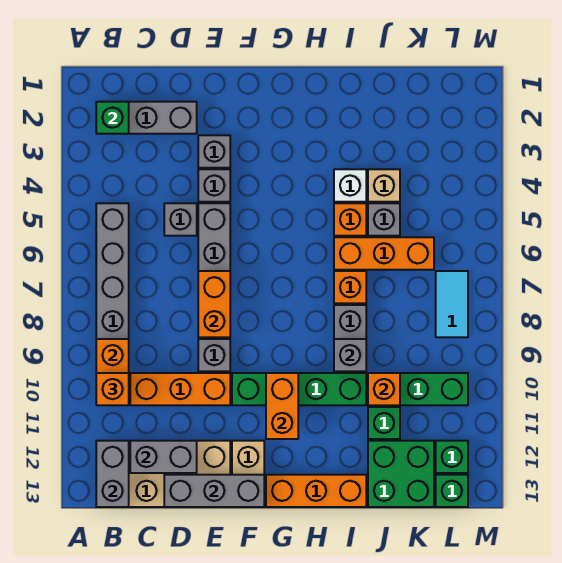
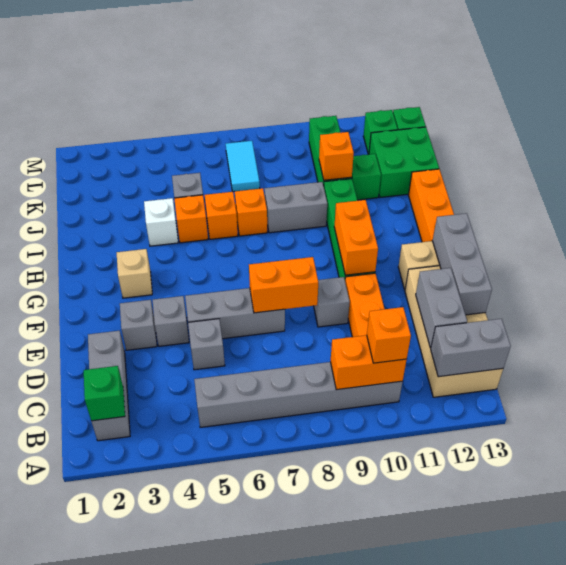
orange brick G10:G11 level 2 -> orange brick F10:G10 level 2
orange brick I6:K6 level 1 -> orange brick I6 level 1
grey brick I9 level 2 -> none
tan brick J4 level 1 -> tan brick G3 level 1
cyan tile L7:L8 level 1 -> cyan tile K7:L7 level 1

